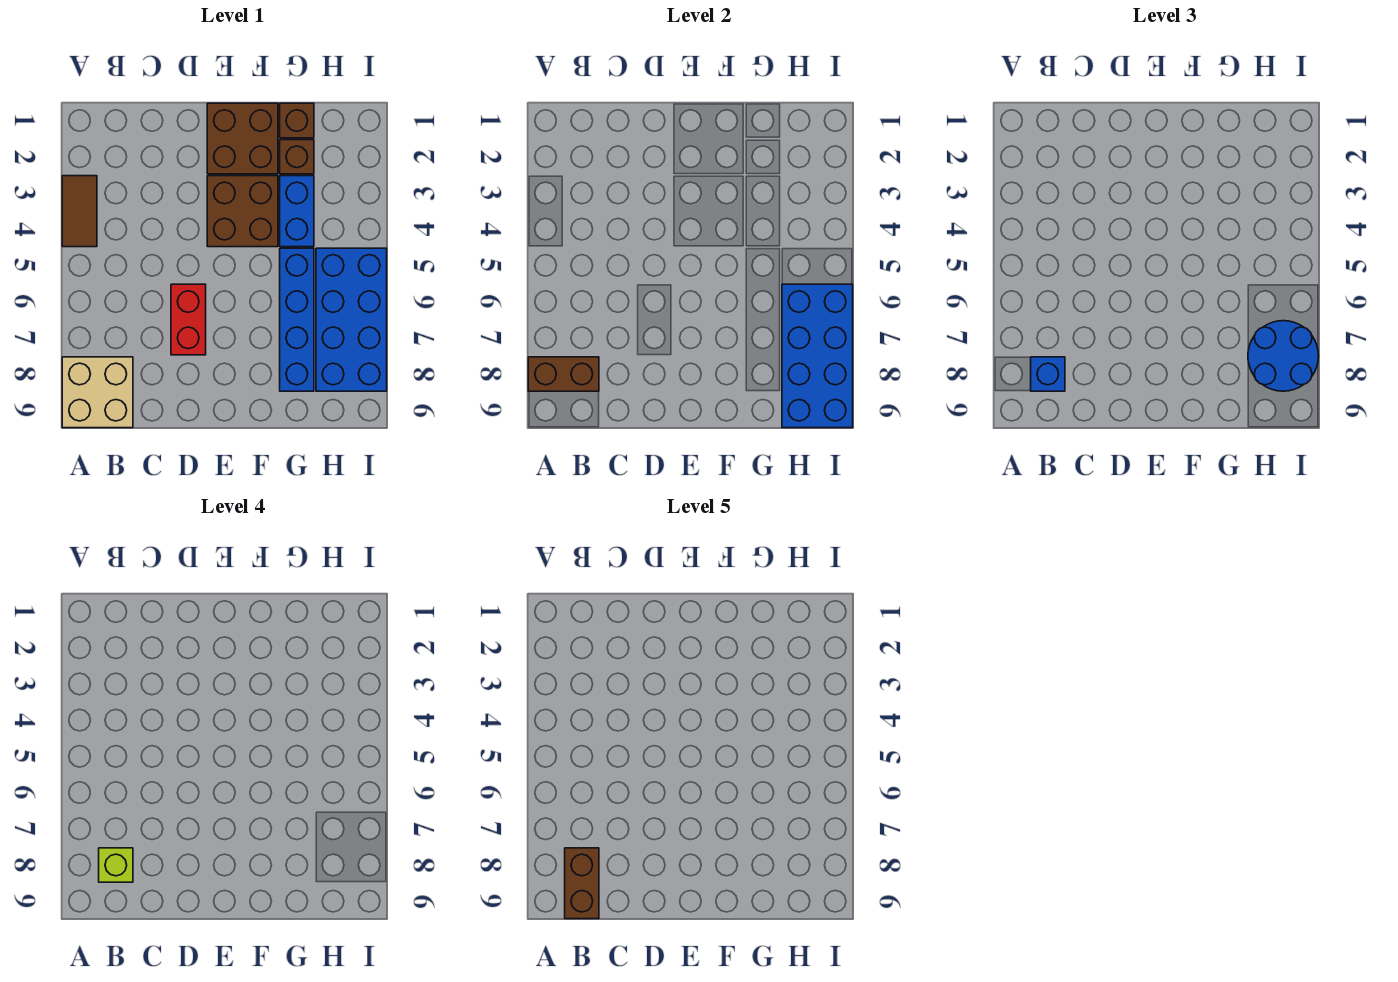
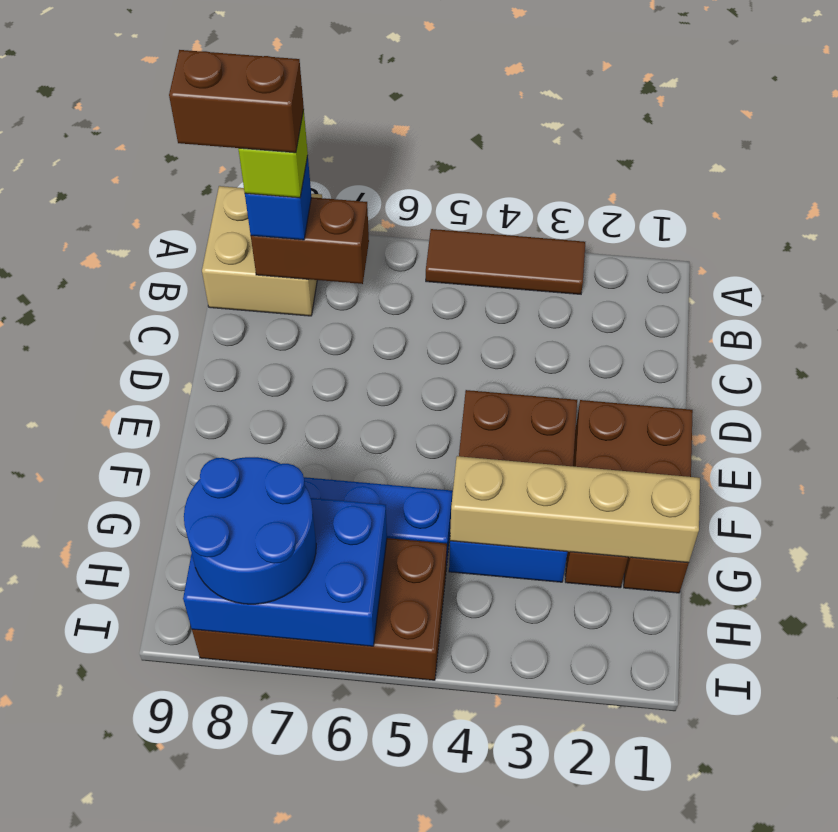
brown tile A3:A4 level 1 -> brown tile A3:A5 level 1
brown brick A8:B8 level 2 -> brown brick B7:B8 level 2
red brick D6:D7 level 1 -> none
none -> tan brick G1:G4 level 2
blue brick H5:I8 level 1 -> brown brick H5:I8 level 1
blue brick H6:I9 level 2 -> blue brick H6:I8 level 2

